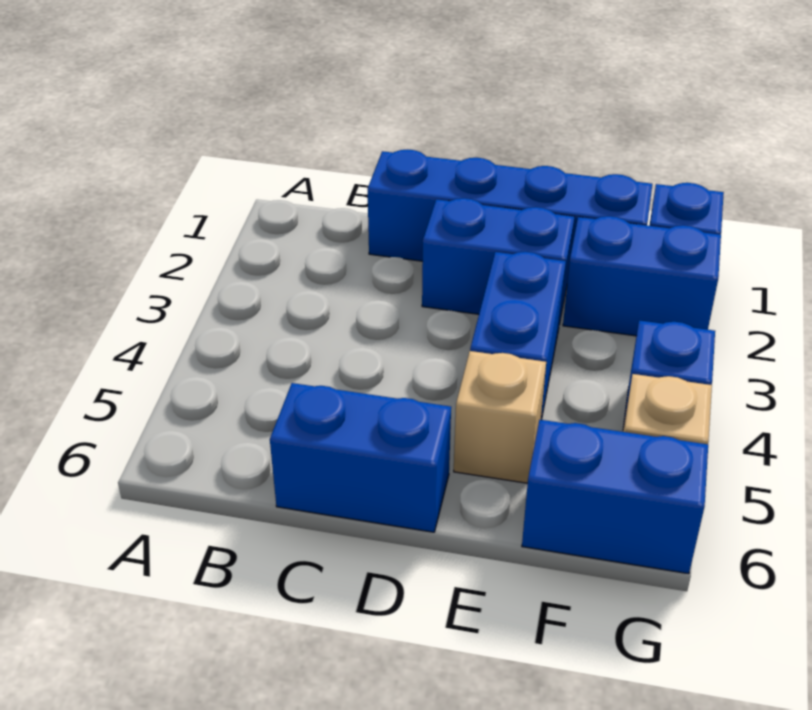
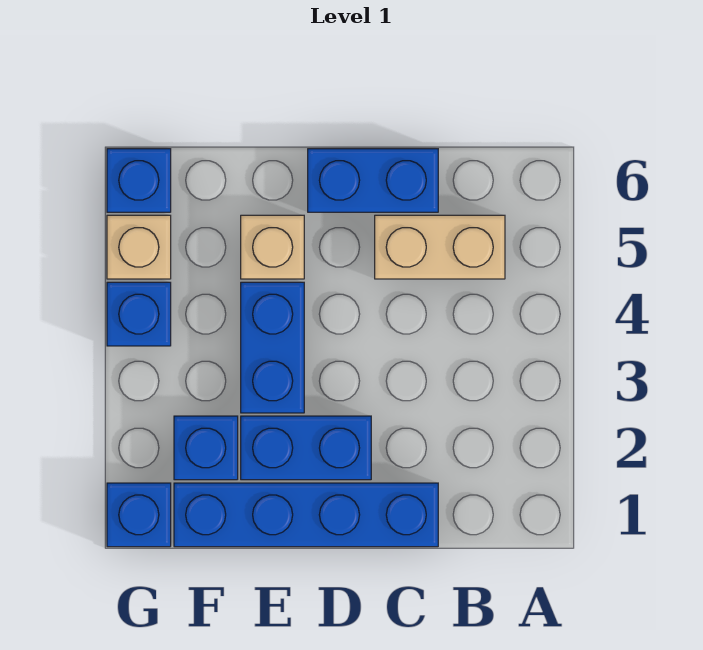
none -> tan brick B5:C5 level 1
blue brick F2:G2 level 1 -> blue brick F2 level 1
blue brick F6:G6 level 1 -> blue brick G6 level 1

